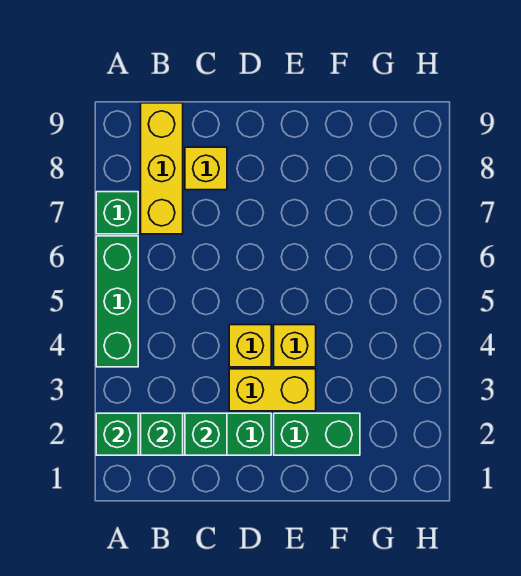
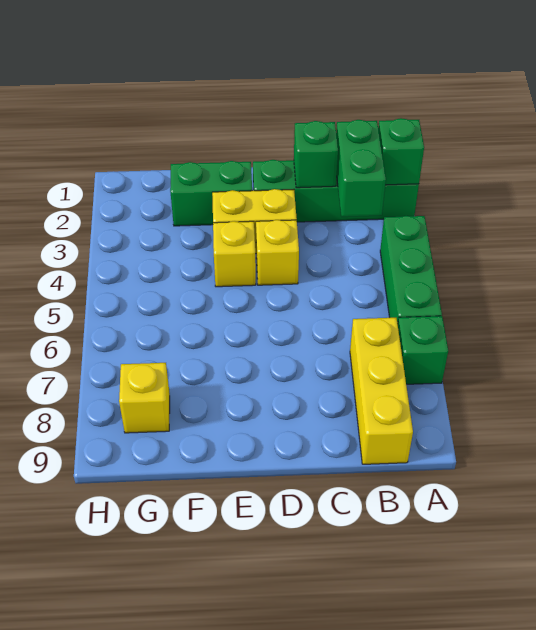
green brick B2 level 2 -> green brick B2:B3 level 2
yellow brick C8 level 1 -> yellow brick G8 level 1

